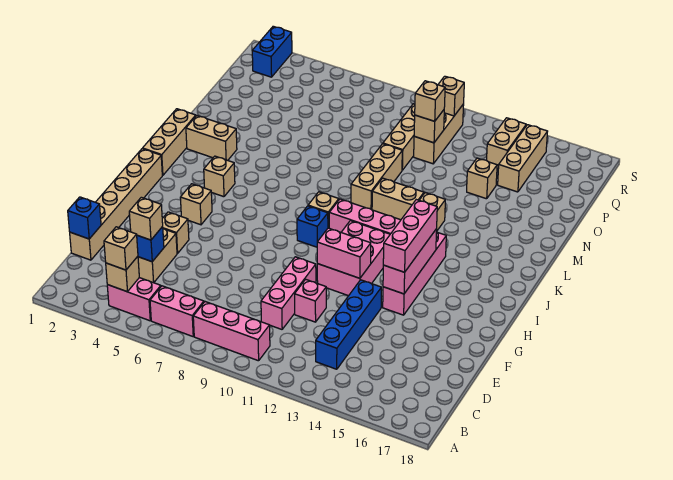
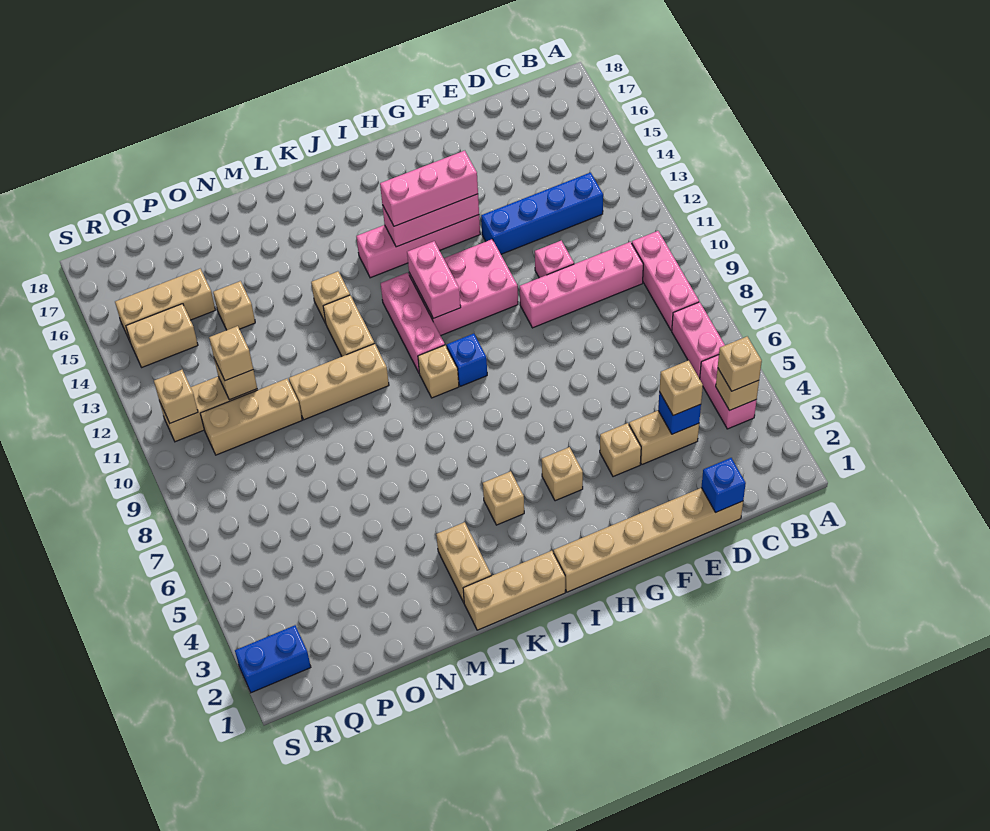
pink brick D10:F10 level 1 -> pink brick C10:F10 level 1
pink brick G11:G12 level 2 -> pink brick I11:I12 level 2

